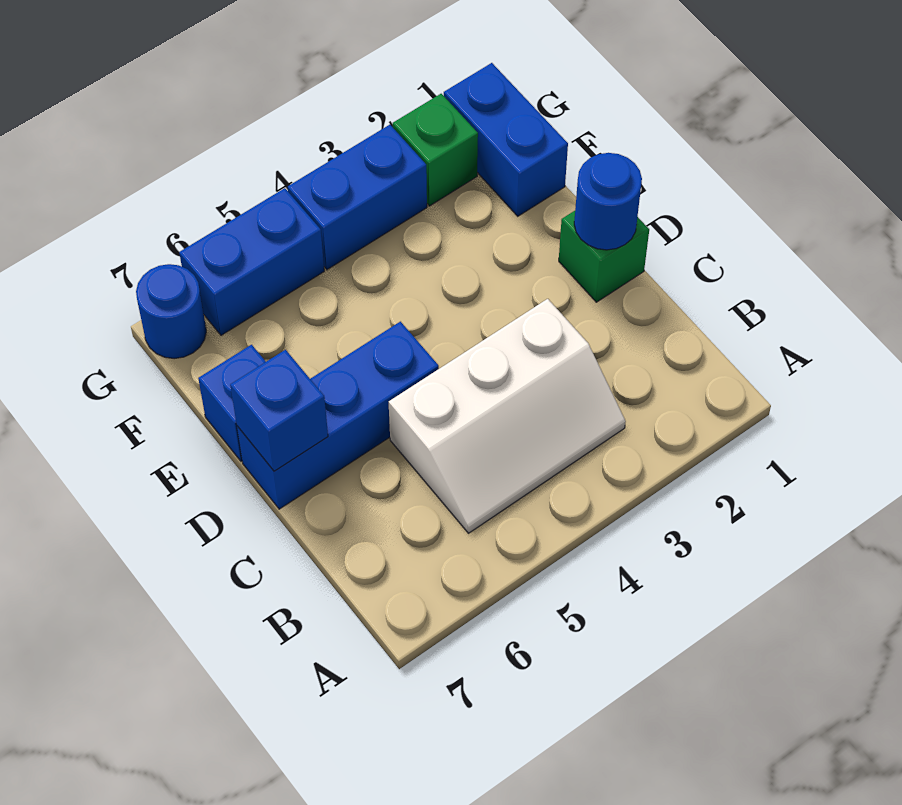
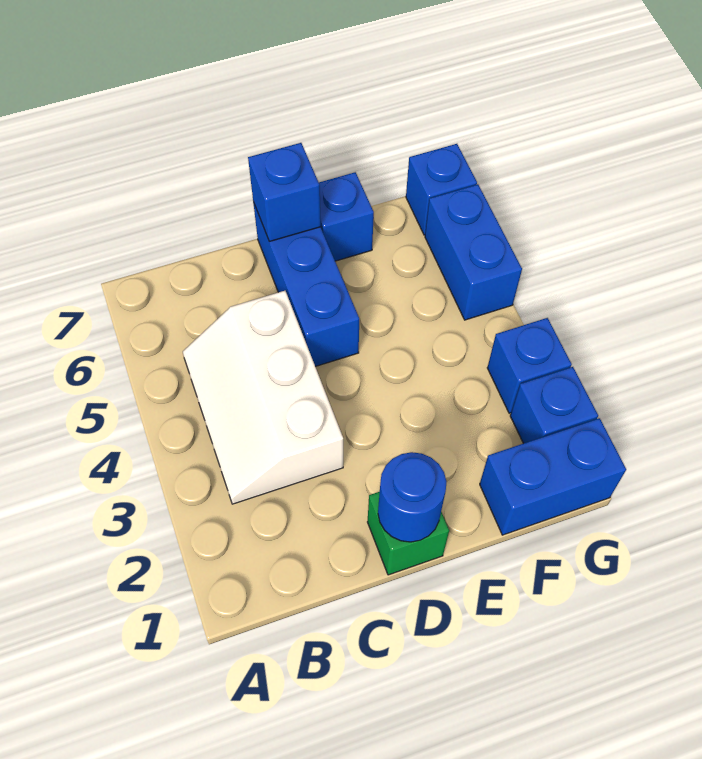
green brick G2 level 1 -> blue brick G2 level 1
blue brick G3:G4 level 1 -> blue brick G3 level 1
blue round brick G7 level 1 -> blue brick G7 level 1

